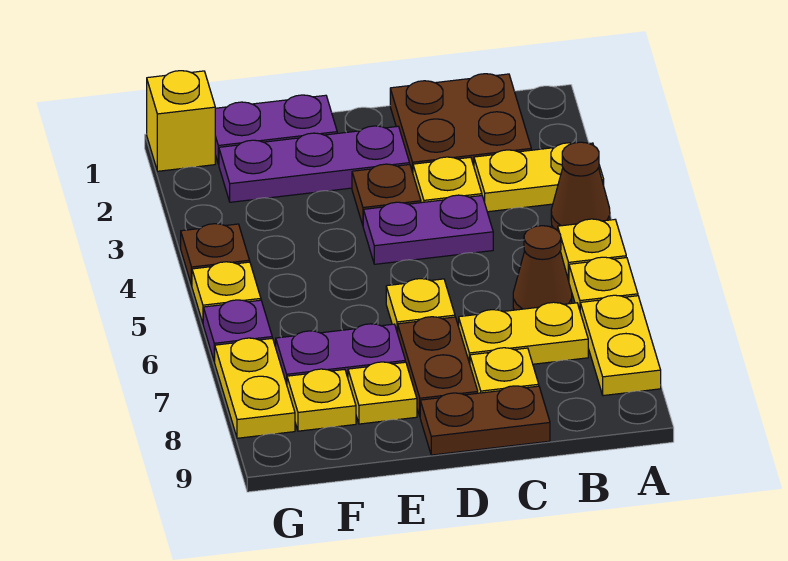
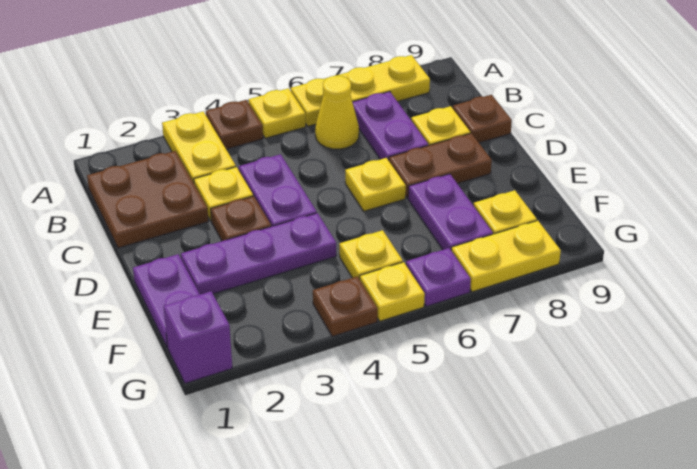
brown cone A4 level 1 -> brown plate A4 level 1
brown cone B6 level 1 -> yellow cone B6 level 1
yellow plate B7:C7 level 1 -> purple plate B7:C7 level 1
brown plate C9:D9 level 1 -> brown plate C9 level 1
purple plate D2:F2 level 1 -> purple plate E2:E4 level 1
yellow plate E8 level 1 -> yellow plate F5 level 1
yellow brick G1 level 1 -> purple brick G1 level 1

